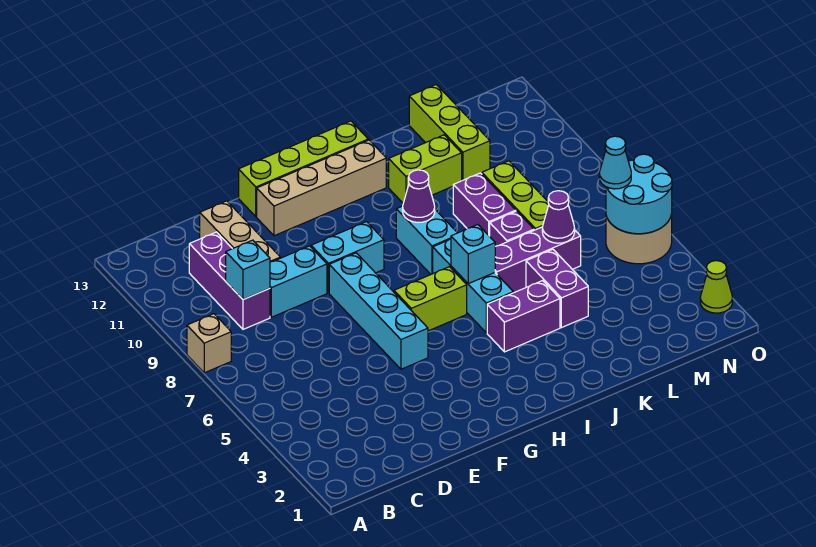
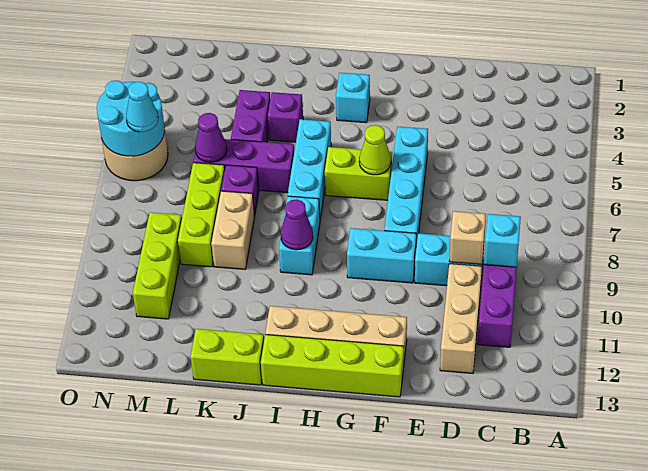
tan brick A8 level 1 -> tan brick D9 level 2
purple brick I4:J4 level 1 -> purple brick J4 level 1
cyan brick I6 level 2 -> cyan brick H3 level 1
lime brick J11:K11 level 1 -> lime brick J13:K13 level 1
purple brick K8:K9 level 1 -> tan brick K8:K9 level 1
lime brick L11:L13 level 1 -> lime brick M9:M11 level 1
lime cone O2 level 1 -> lime cone G6 level 2

